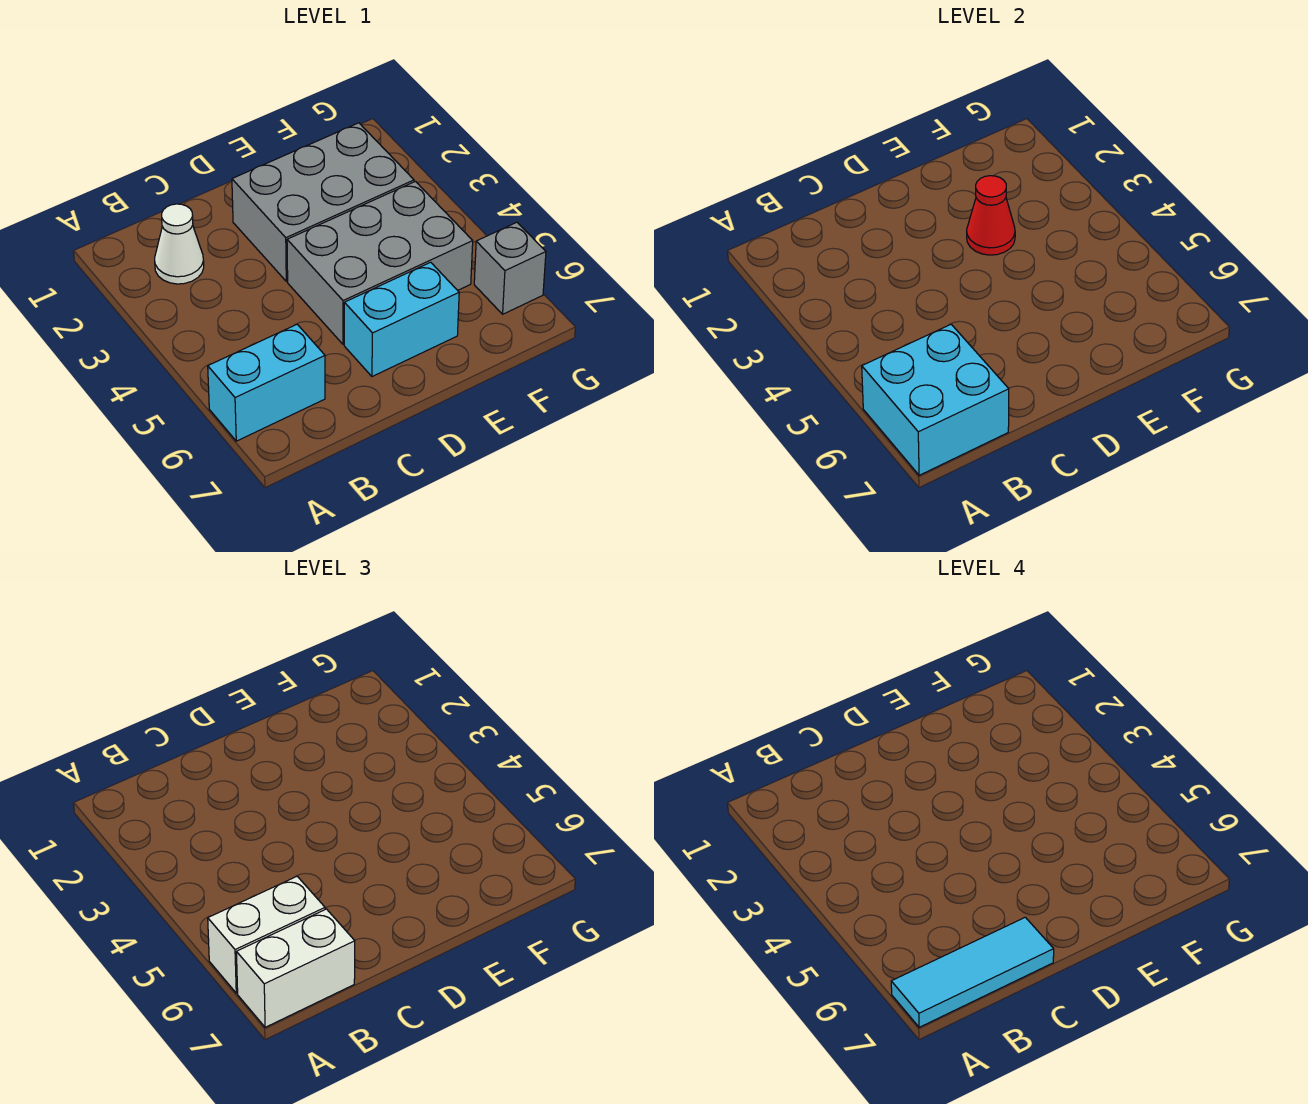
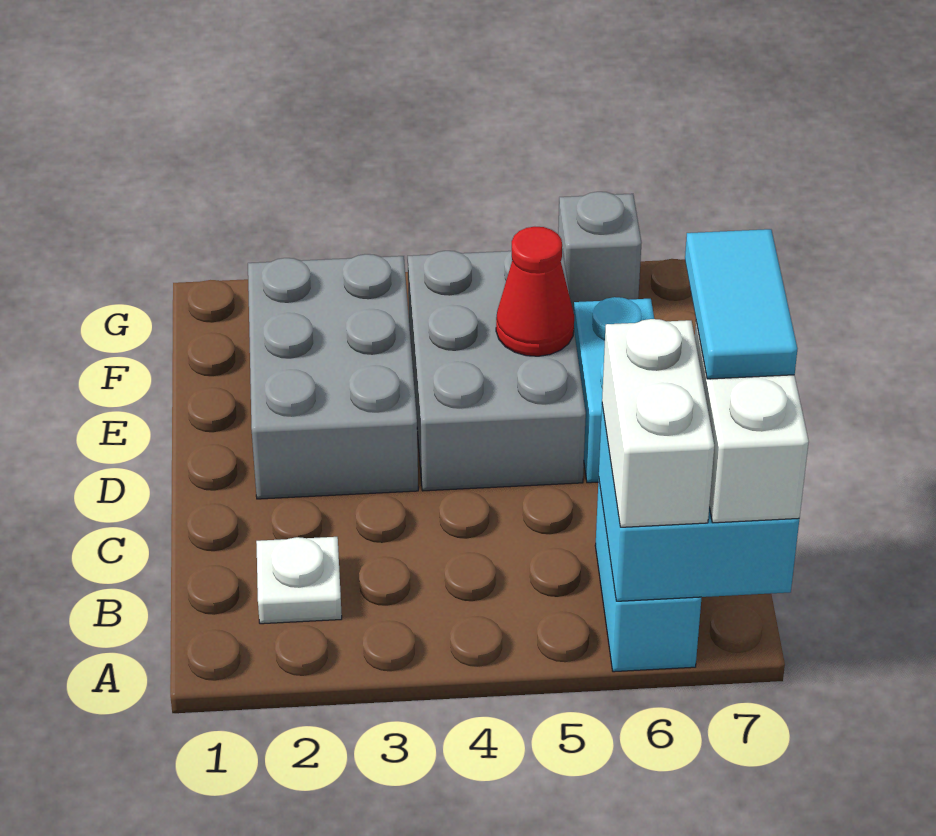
cyan tile A7:C7 level 4 -> cyan tile B7:C7 level 4
white cone B2 level 1 -> white plate B2 level 1
red cone E3 level 2 -> red cone E5 level 2

